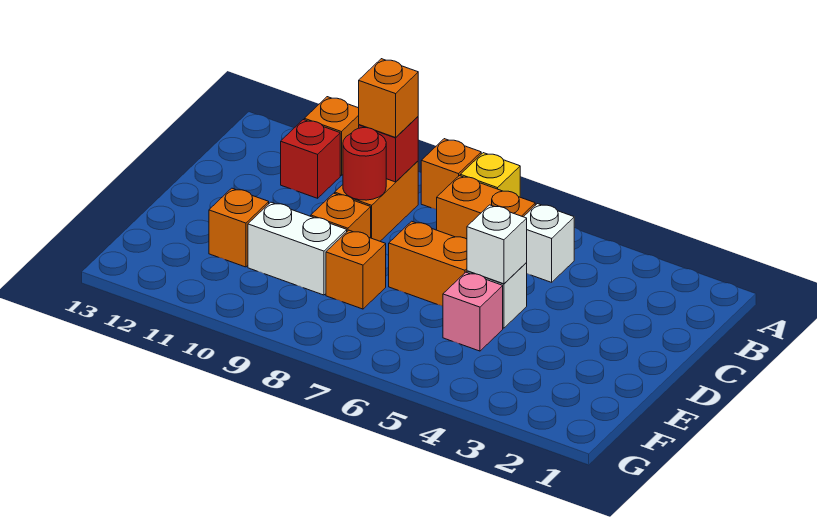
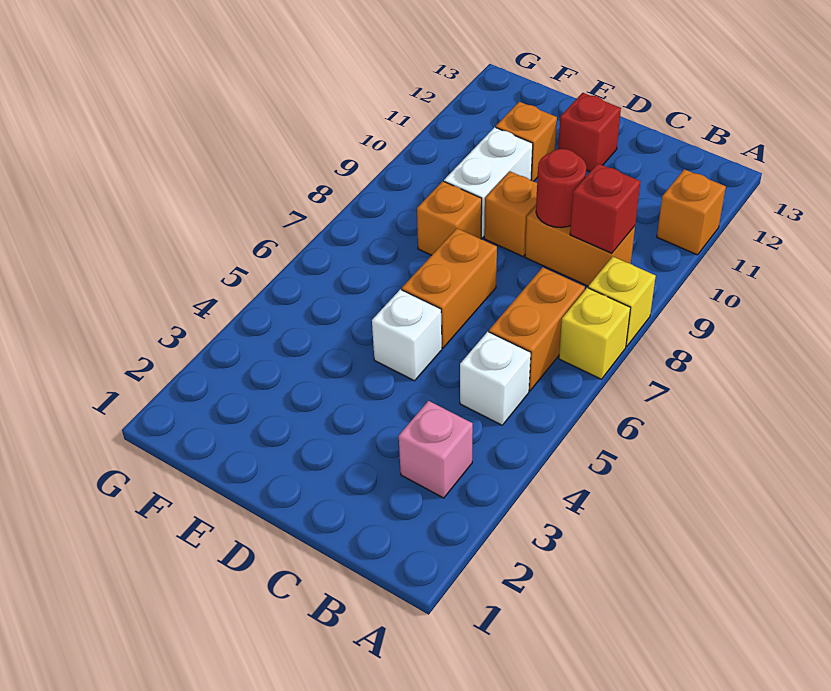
orange brick A8 level 1 -> yellow brick A8 level 1
orange brick B9 level 3 -> none
red brick B11 level 1 -> red brick D12 level 1
white brick D5 level 2 -> none
pink brick E5 level 1 -> pink brick B3 level 1

